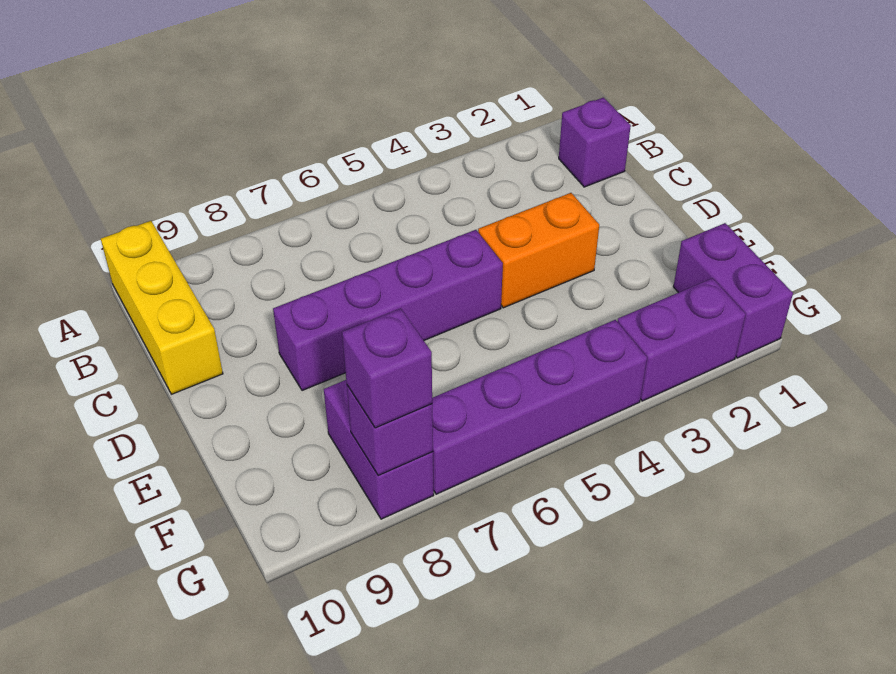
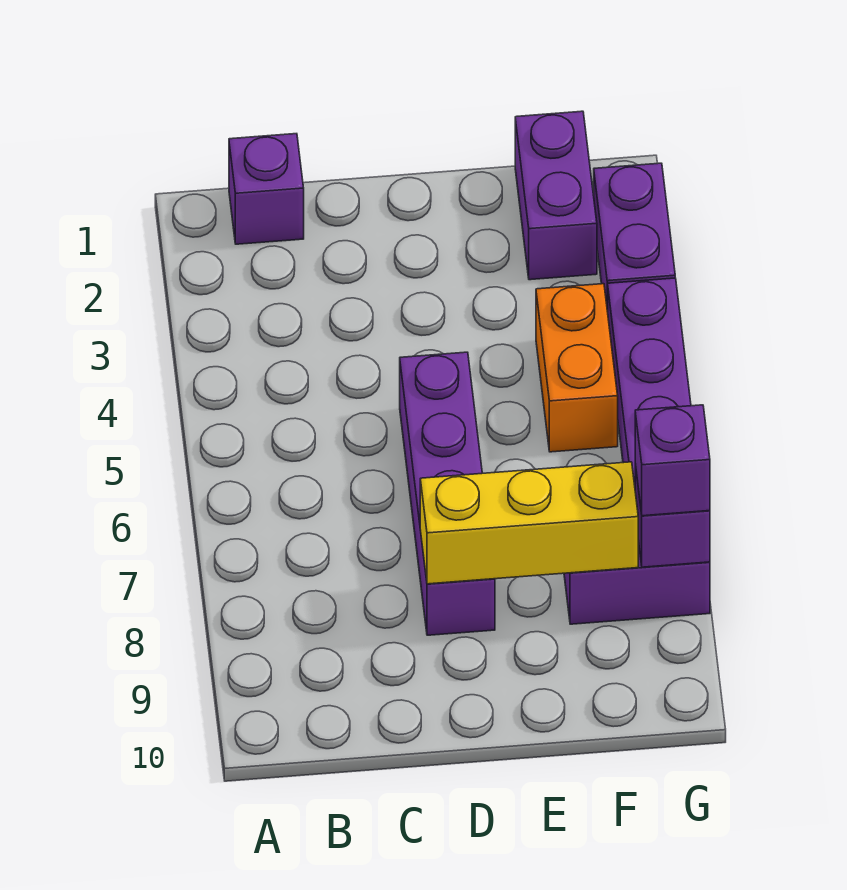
yellow brick A10:C10 level 1 -> yellow brick D8:F8 level 2
orange brick D3:D4 level 1 -> orange brick F4:F5 level 1
purple brick F1:G1 level 1 -> purple brick F1:F2 level 1

